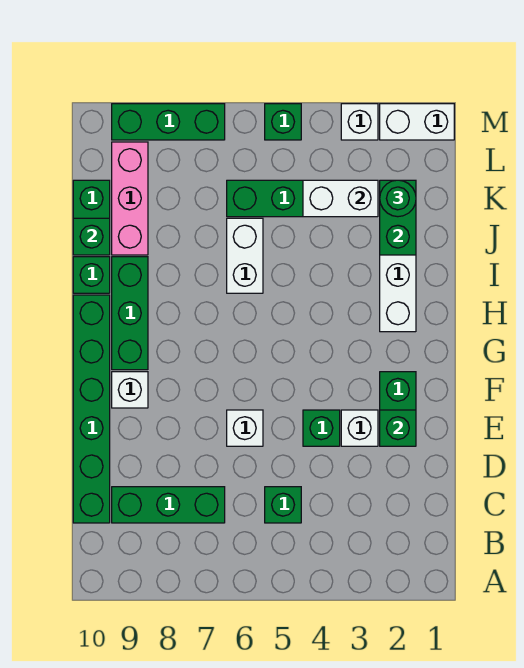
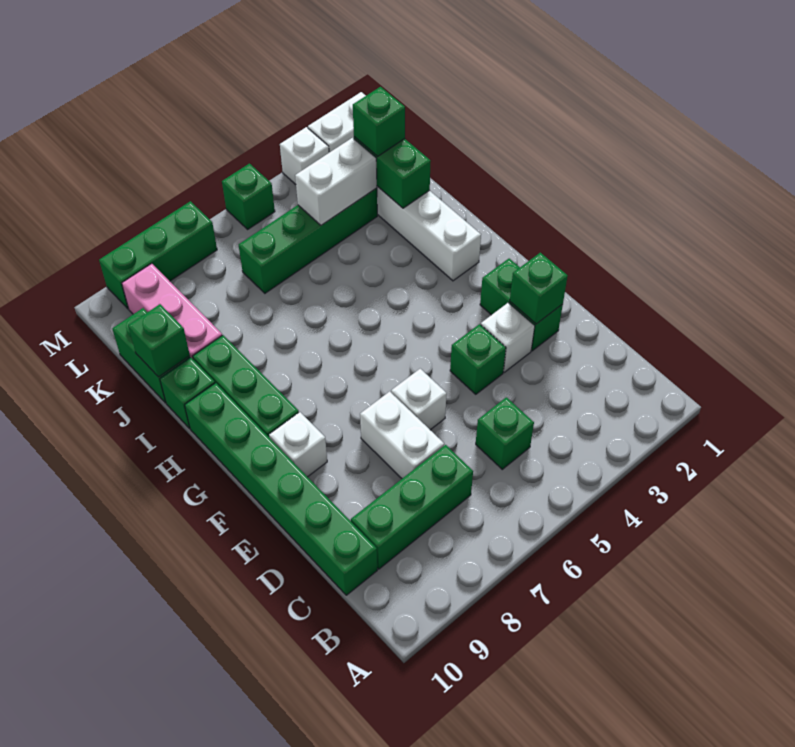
white brick I6:J6 level 1 -> white brick D7:E7 level 1
green round brick K2 level 3 -> green brick K2 level 3

